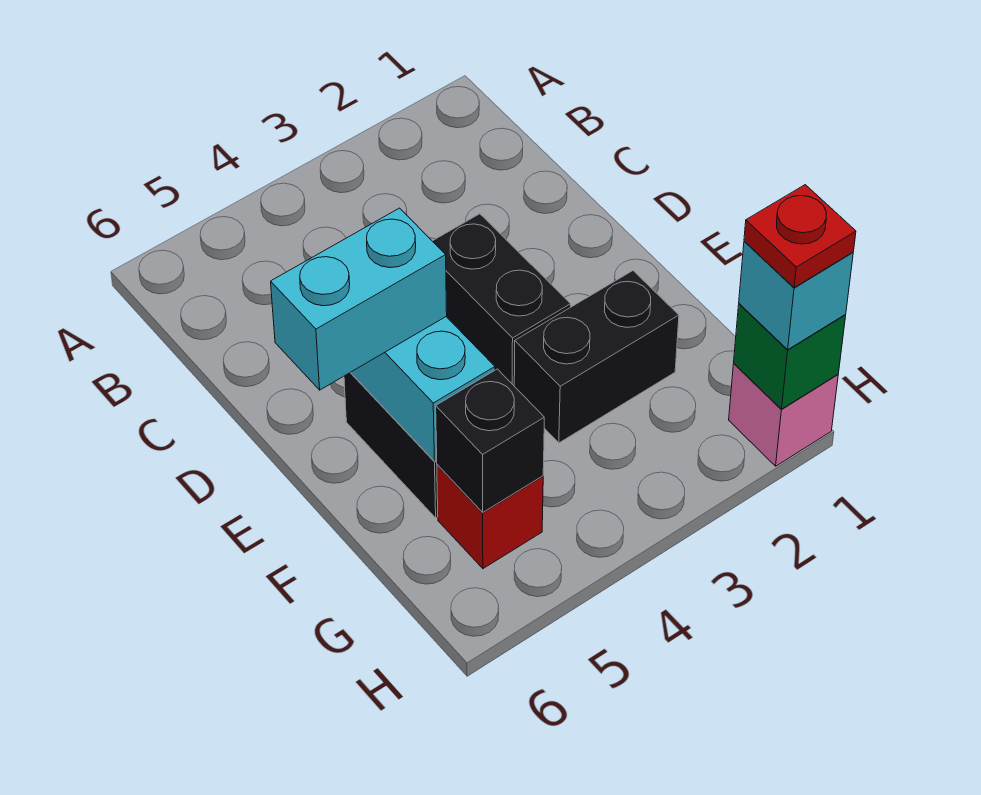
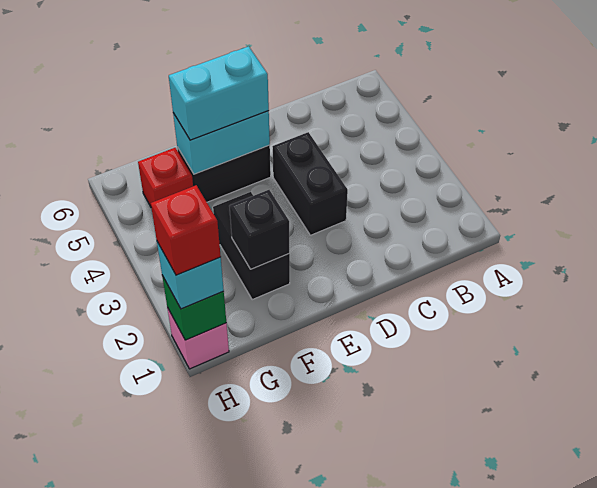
black brick D3:E3 level 1 -> black brick D3:D4 level 1
cyan brick E5:E6 level 3 -> cyan brick E5:F5 level 3
black brick G5 level 2 -> black brick F2 level 2
red plate H1 level 4 -> red brick H1 level 4

